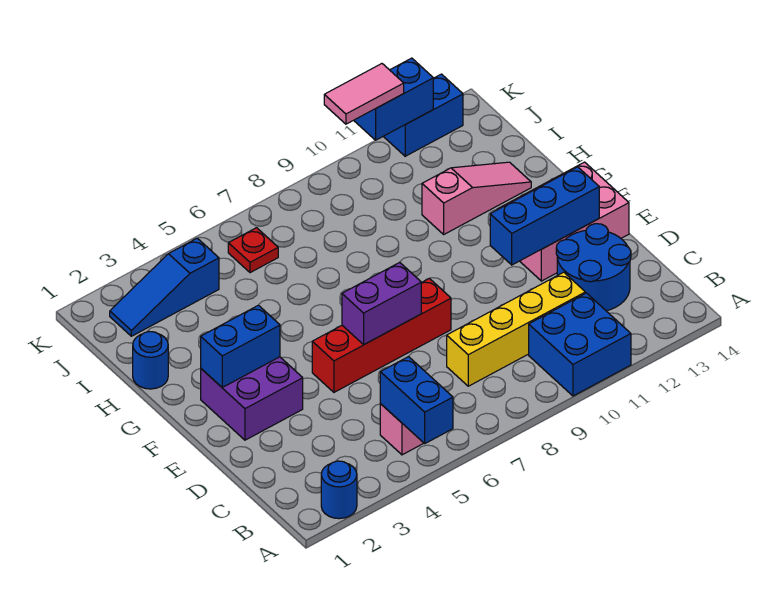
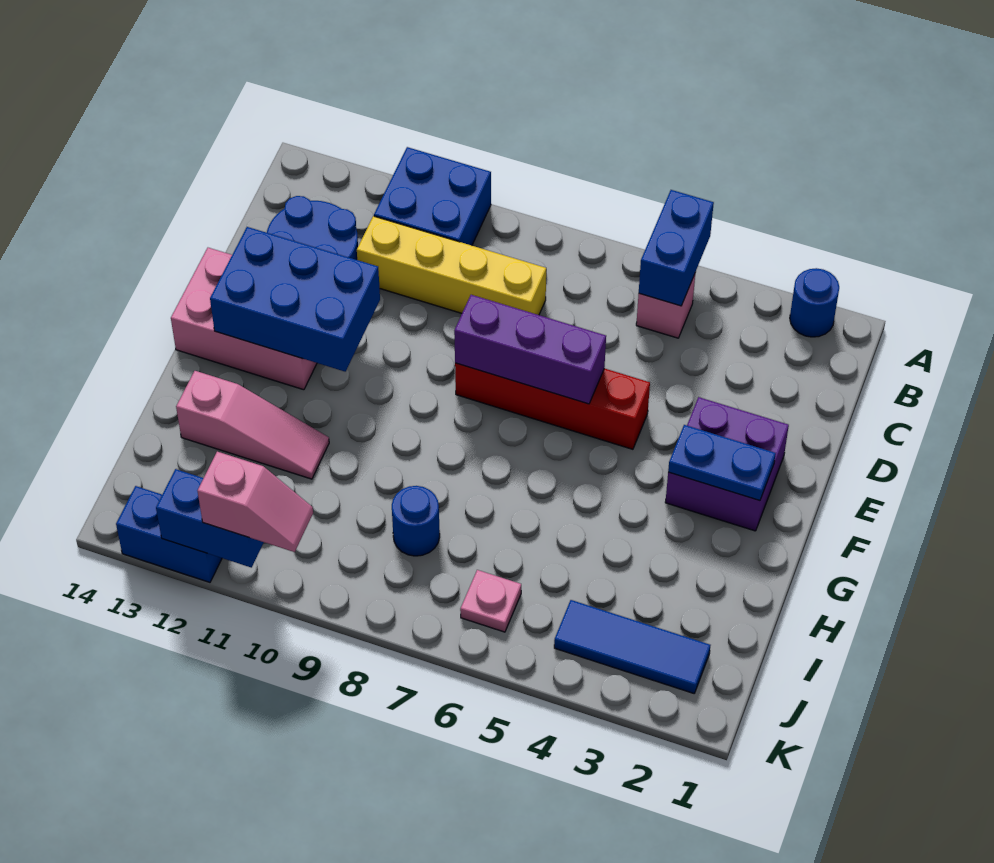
purple brick E6:E7 level 2 -> purple brick E6:E8 level 2
blue brick E11:E13 level 2 -> blue brick E11:F13 level 2
blue brick F2:F3 level 2 -> blue plate F2:F3 level 2
blue round brick H1 level 1 -> blue round brick I8 level 1
pink slope H11:H13 level 1 top 11 -> pink slope H11:H13 level 1 top 13
blue slope J2:J4 level 1 top 4 -> blue tile J2:J4 level 1
red plate J6 level 1 -> pink plate J6 level 1
pink tile K10:K11 level 3 -> pink slope K10:K11 level 3 top 11

